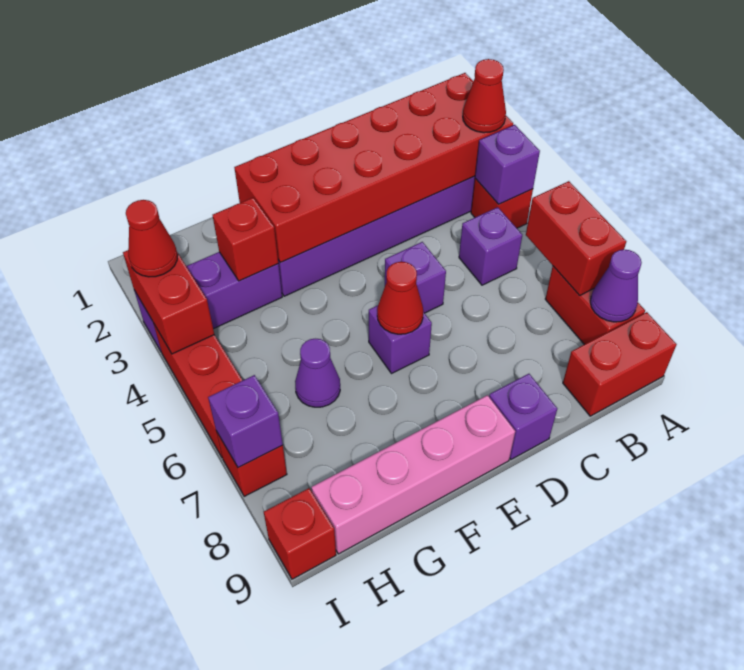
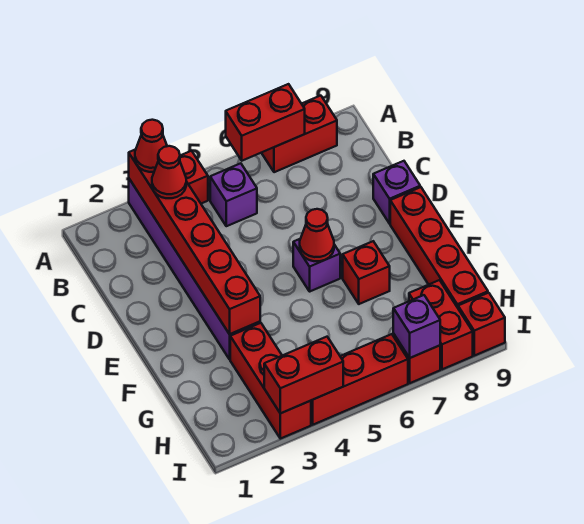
red brick A2:F3 level 2 -> red brick A3:F3 level 2
purple brick A4 level 2 -> none
purple cone A8 level 2 -> none
red brick A9:B9 level 1 -> red brick H8:I8 level 1
purple brick D5 level 1 -> none
pink brick E9:H9 level 1 -> red brick E9:H9 level 1
purple brick G3:I3 level 1 -> red brick G3:I3 level 1
red brick G3 level 2 -> red brick F7 level 1
purple cone G6 level 1 -> none
red cone I3 level 3 -> red cone B3 level 3

